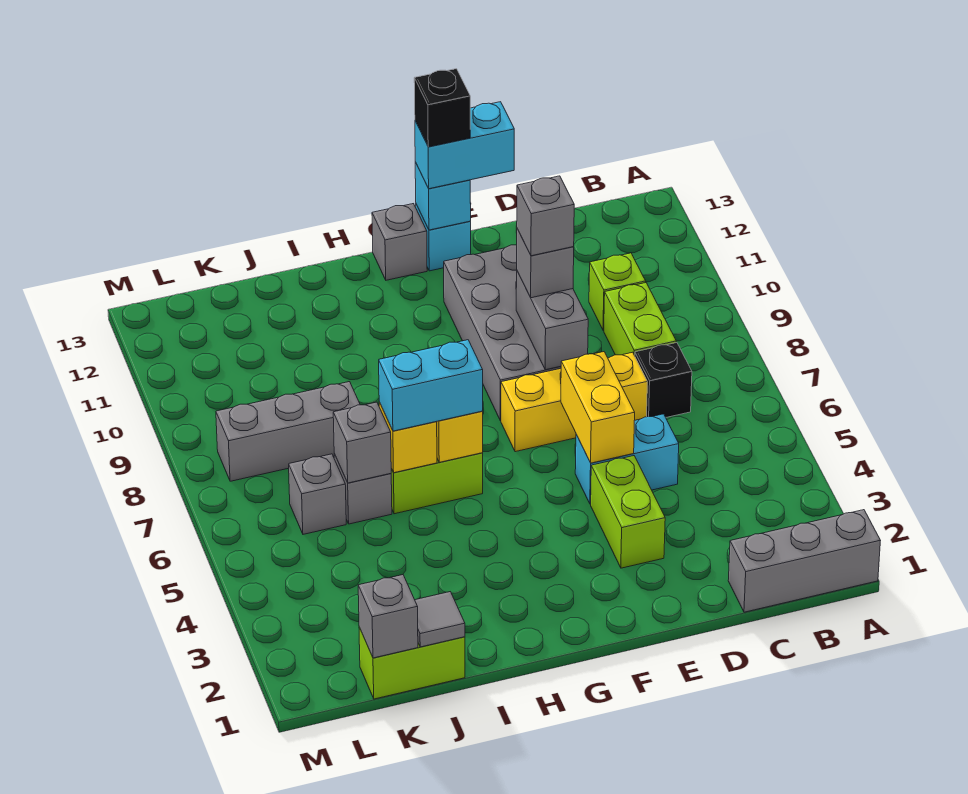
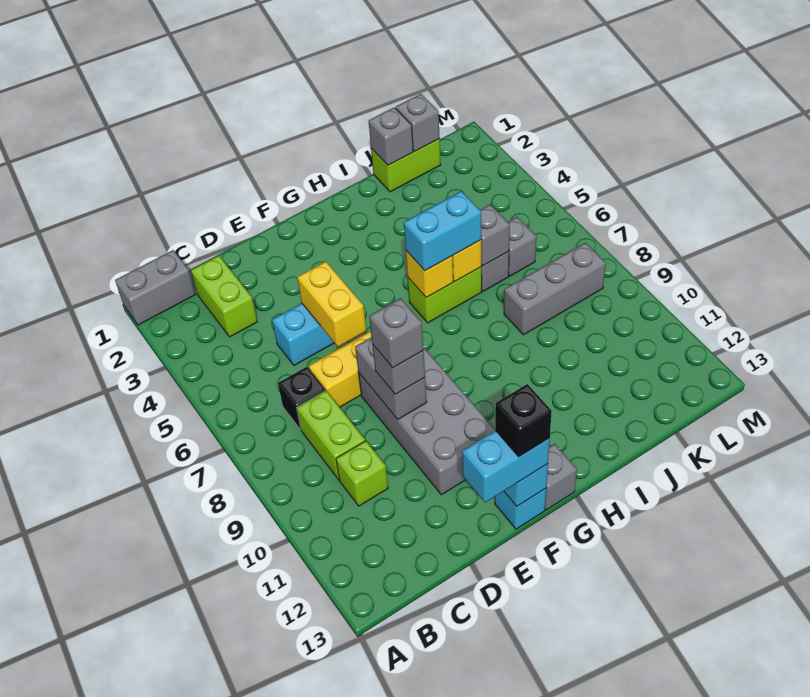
grey brick A1:C1 level 1 -> grey brick A1:B1 level 1
lime brick E3:E4 level 1 -> lime brick C2:C3 level 1
grey tile J1 level 2 -> grey brick J1 level 2

